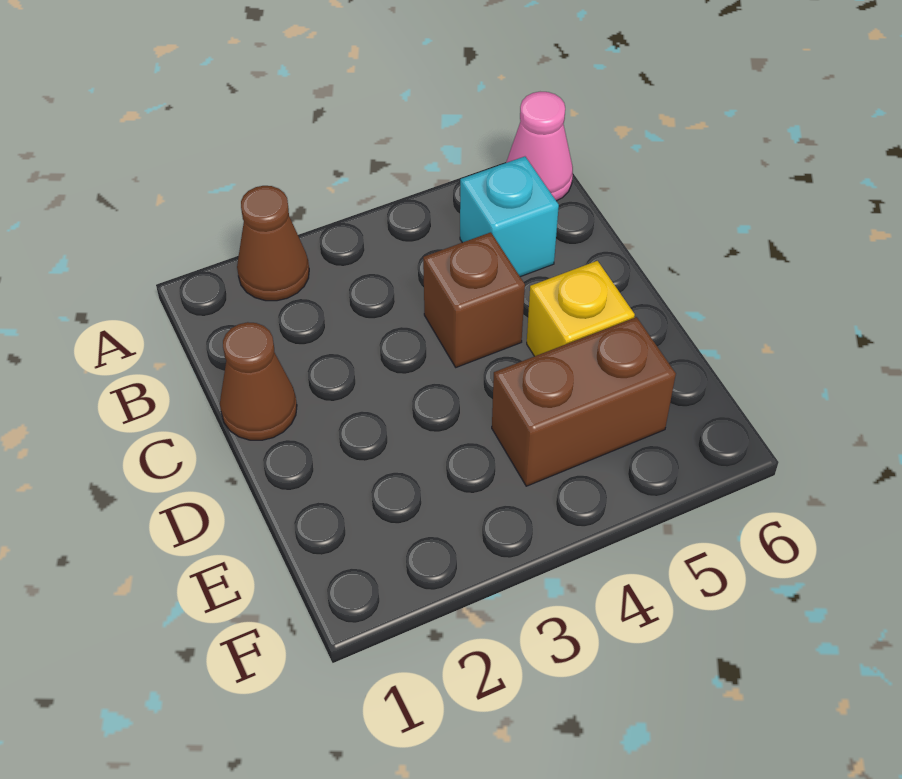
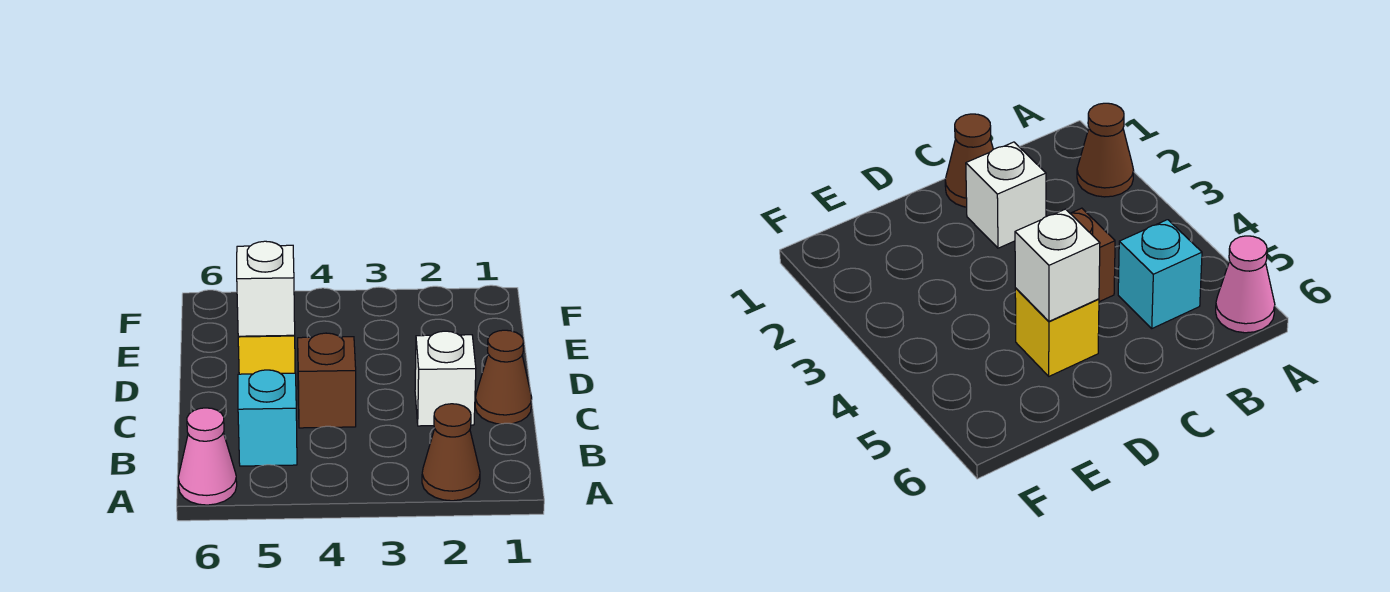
none -> white brick C2 level 1
none -> white brick D5 level 2
brown brick E4:E5 level 1 -> none

